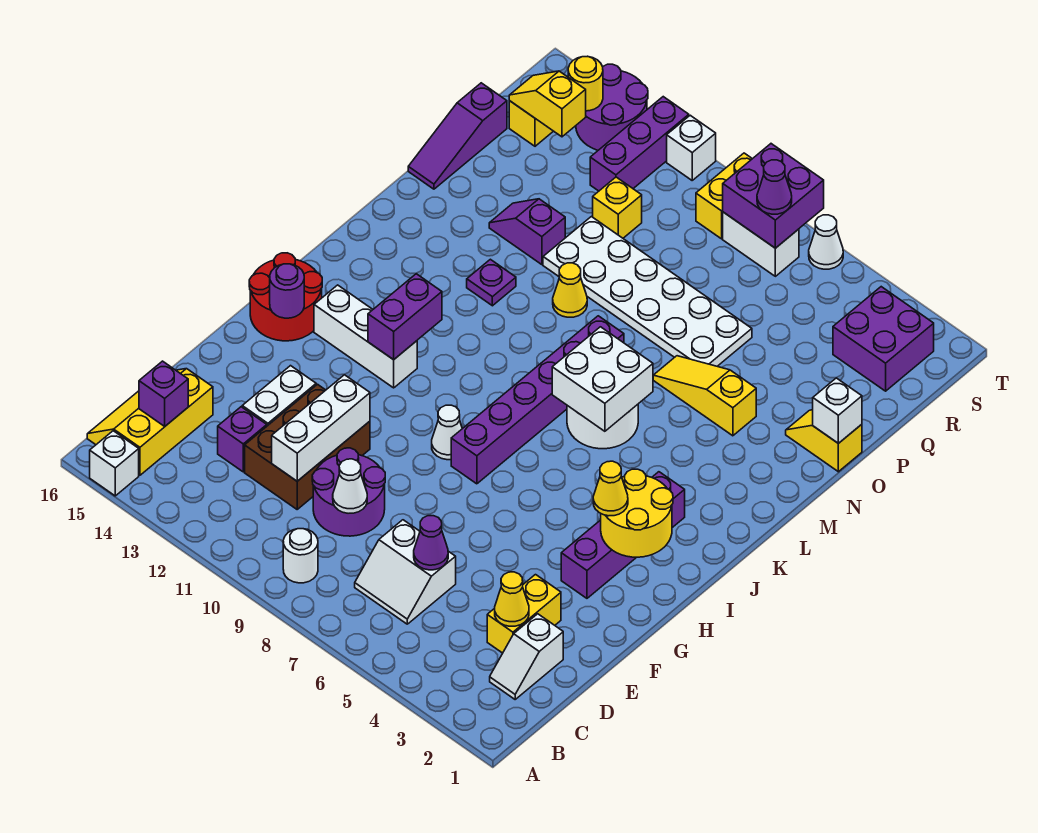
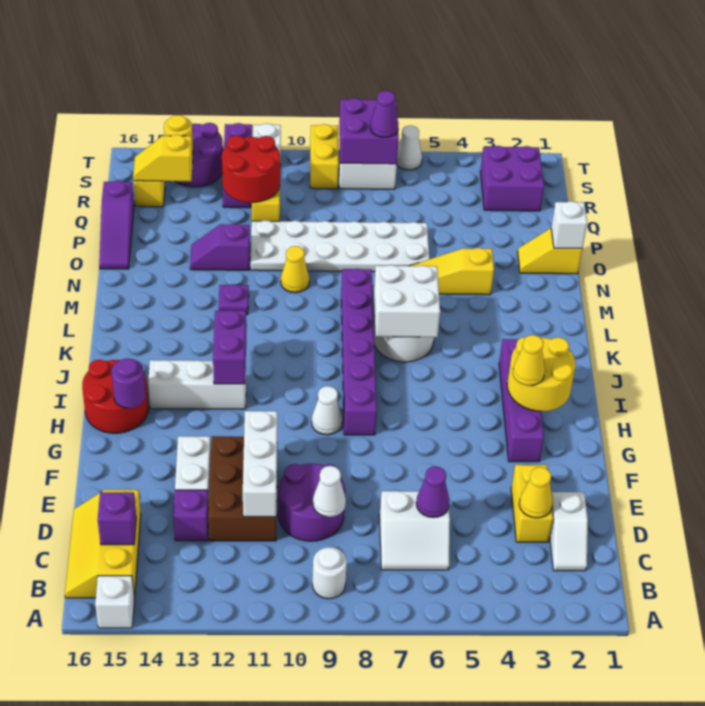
none -> red round brick Q11:R12 level 2

